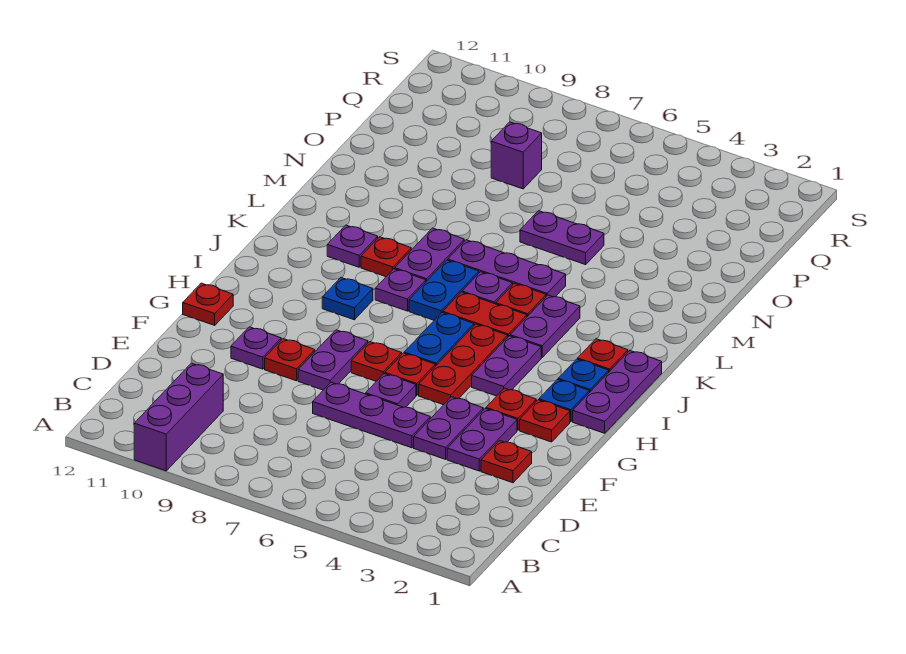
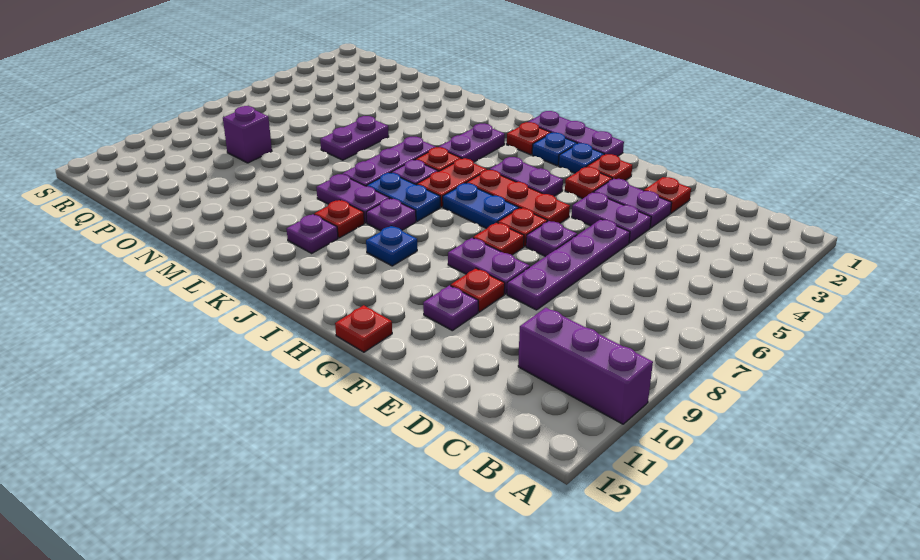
purple plate E5:E7 level 1 -> purple plate E5:E8 level 1
purple plate J4:K4 level 1 -> purple plate K3:K4 level 1

